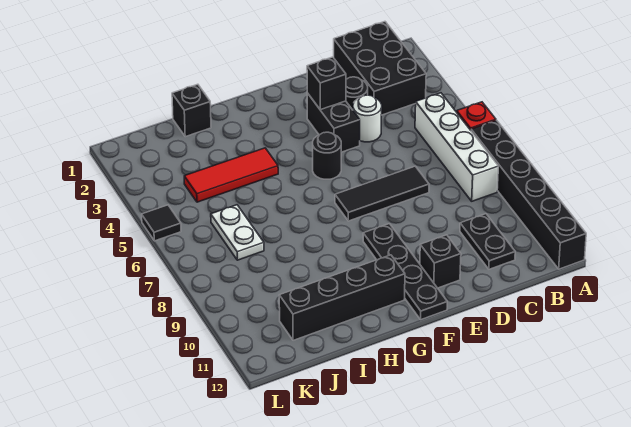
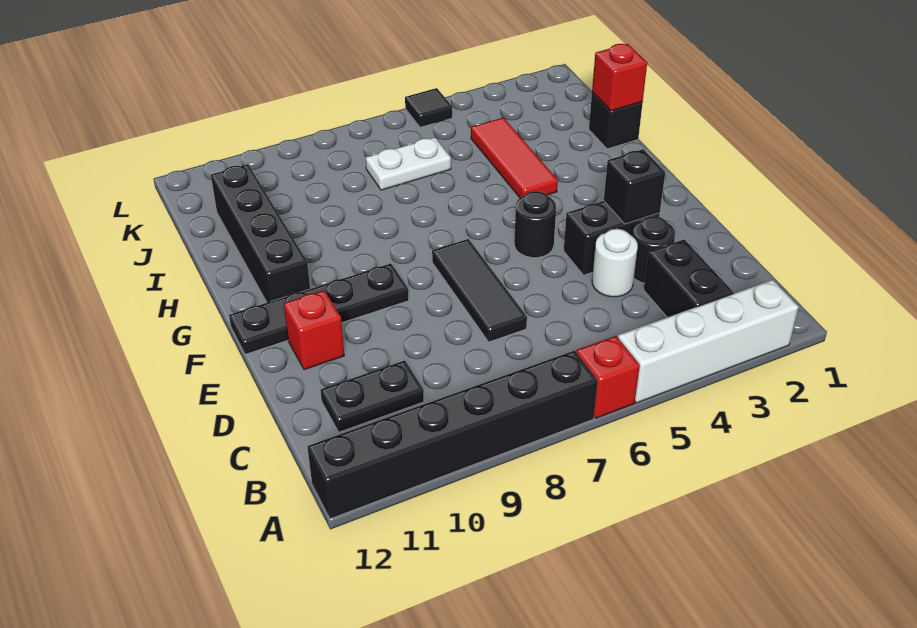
black brick B1:C3 level 1 -> black brick B3:C3 level 1
white brick B5:B8 level 1 -> white brick A2:A5 level 1
black brick E11 level 1 -> red brick E11 level 1
none -> red brick I1 level 2

